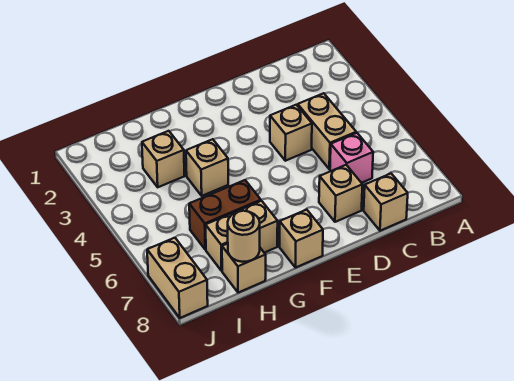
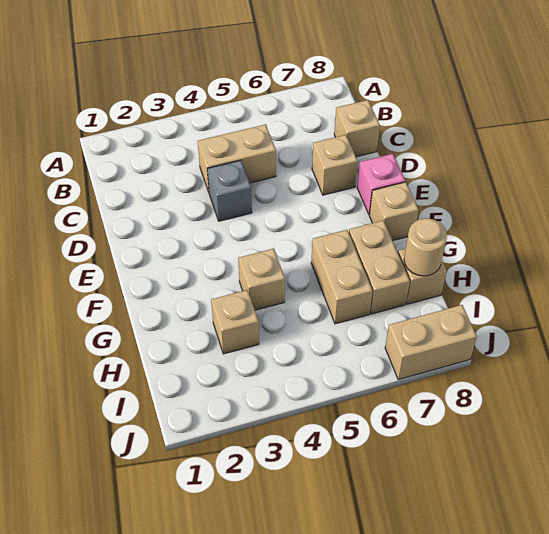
pink brick C6 level 1 -> pink brick E8 level 1
tan brick D4 level 1 -> grey brick D4 level 1
brown brick G6:H6 level 1 -> tan brick G6:H6 level 1

